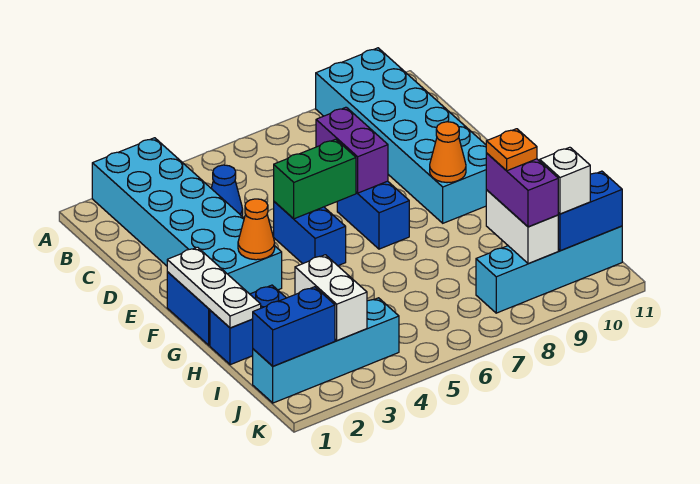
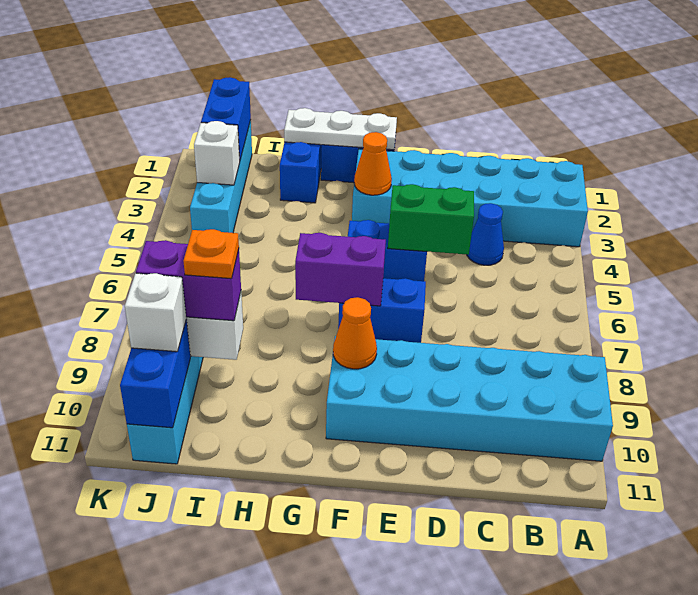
purple brick D7:E7 level 2 -> purple brick F7:G7 level 2
green brick E5:E6 level 2 -> green brick D5:E5 level 2
white brick I3:J3 level 2 -> white brick J3 level 2

